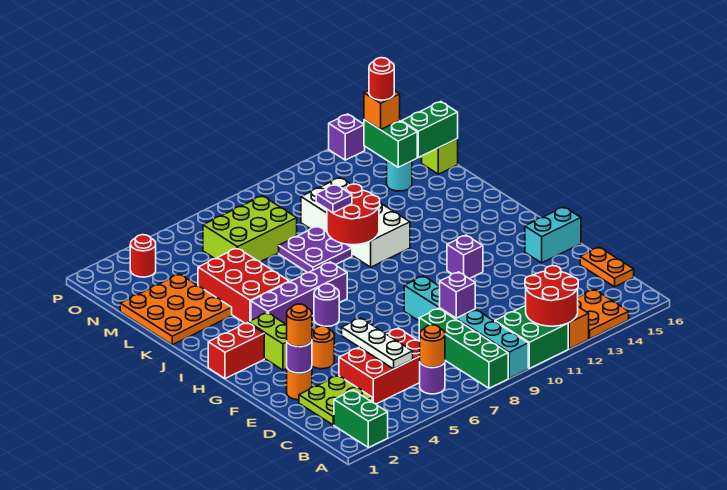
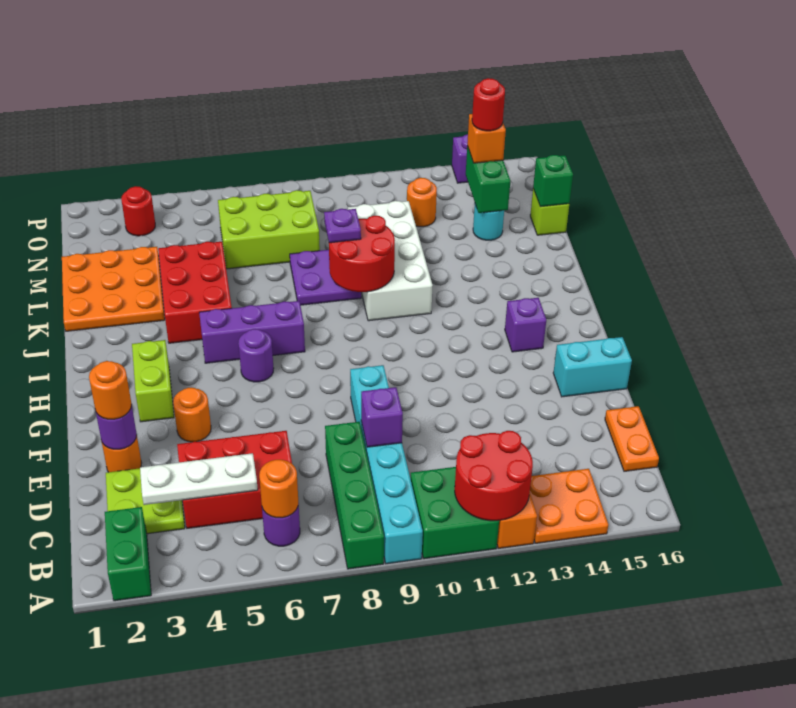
white plate C5:E5 level 2 -> white plate C3:C5 level 2
purple brick G12 level 1 -> purple brick H14 level 1
red brick H1:H2 level 1 -> none
purple brick I4:I7 level 1 -> purple brick I5:I7 level 1
green brick M15:M16 level 2 -> green brick M16 level 2
none -> orange round brick N12 level 1

